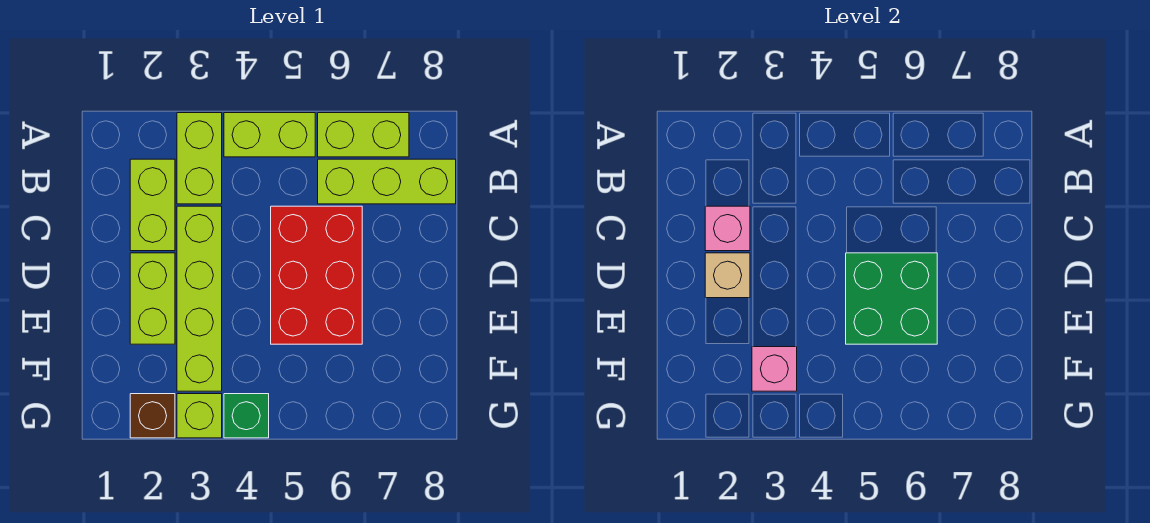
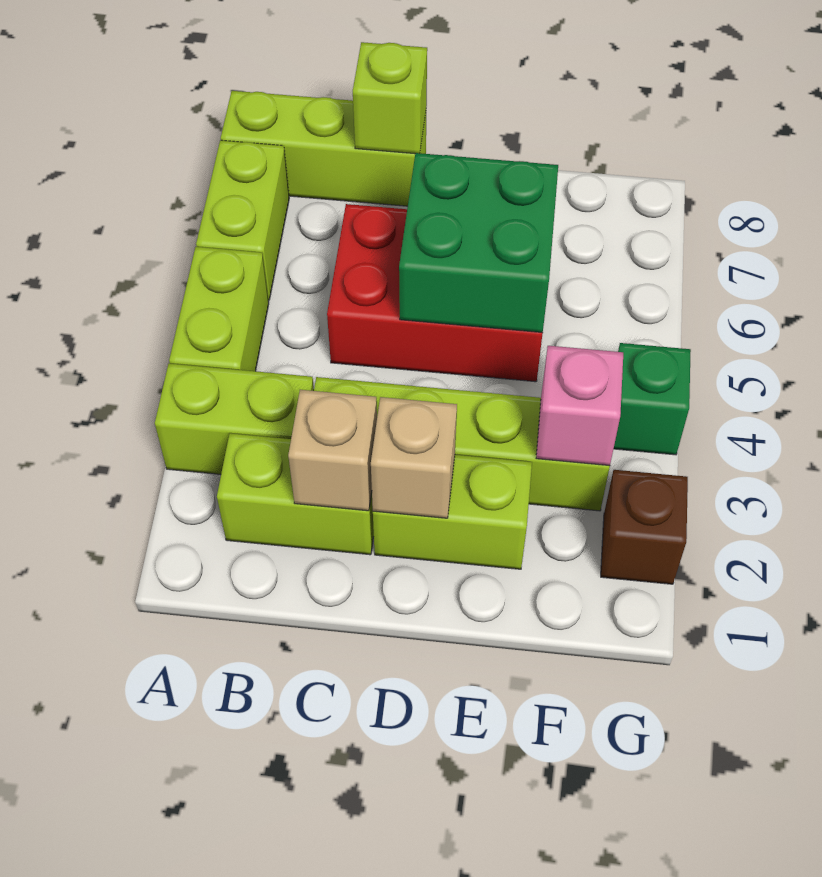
lime brick B6:B8 level 1 -> lime brick A8:C8 level 1
pink brick C2 level 2 -> tan brick C2 level 2
lime brick G3 level 1 -> lime brick C8 level 2

